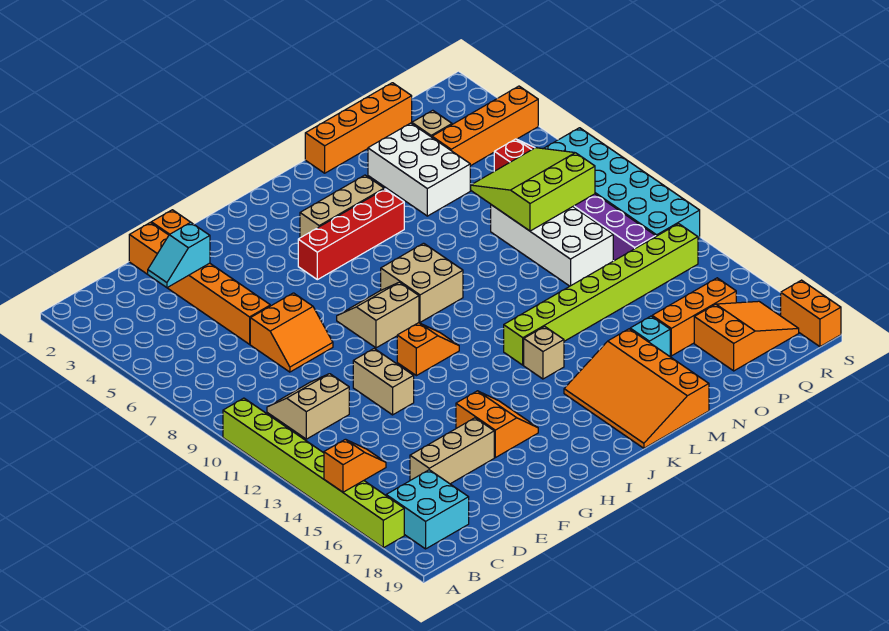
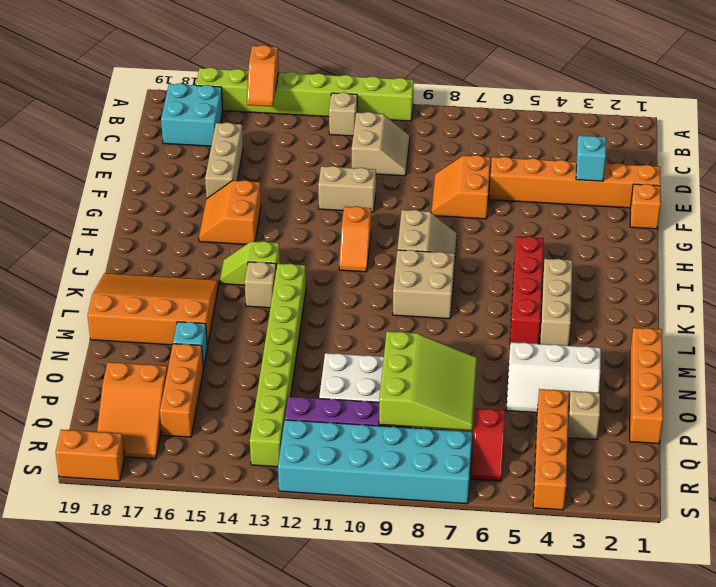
none -> tan brick B12 level 1
orange slope G15:H16 level 1 top G -> orange slope G15:H16 level 1 top 15
none -> lime slope J14:J15 level 1 top 14
white brick N3:O5 level 1 -> white slope N3:O5 level 1 top N

